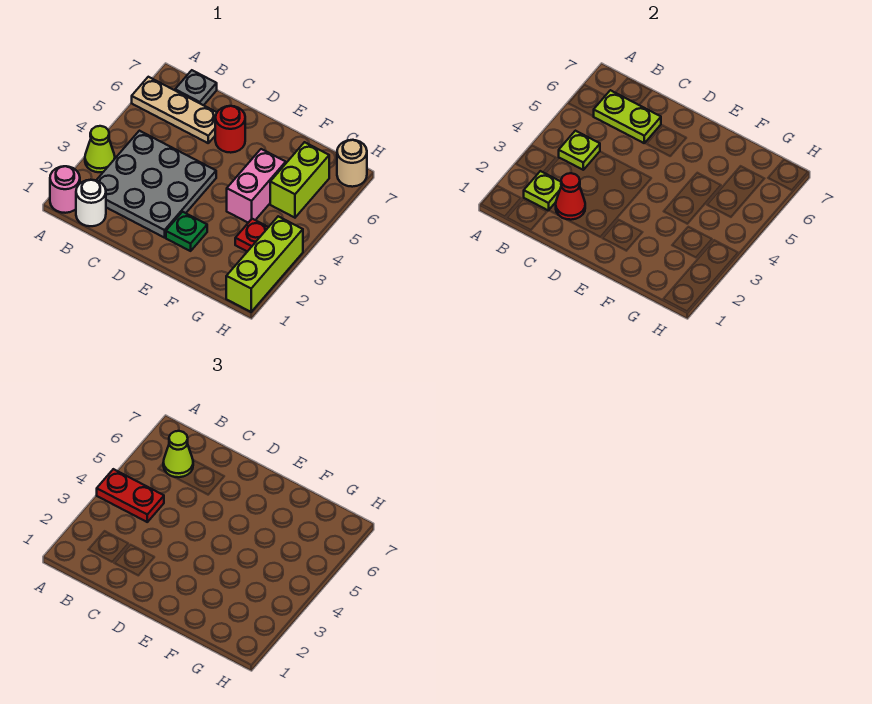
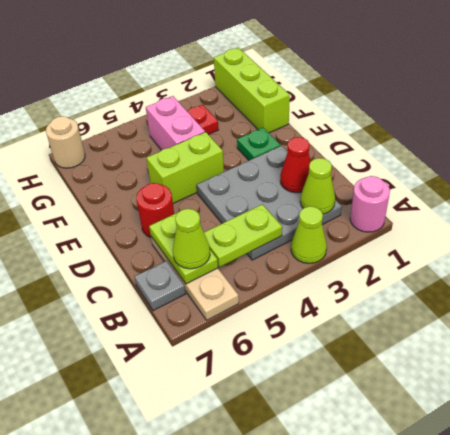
red plate A4:B4 level 3 -> none
white round brick B1 level 1 -> none
lime plate B2 level 2 -> lime cone B2 level 2
lime plate B4 level 2 -> lime plate B4:B5 level 2
pink brick F4:F5 level 1 -> pink brick F4:G4 level 1
lime brick G5:G6 level 1 -> lime brick E4:E5 level 1
lime brick H1:H3 level 1 -> lime brick F1:H1 level 1

